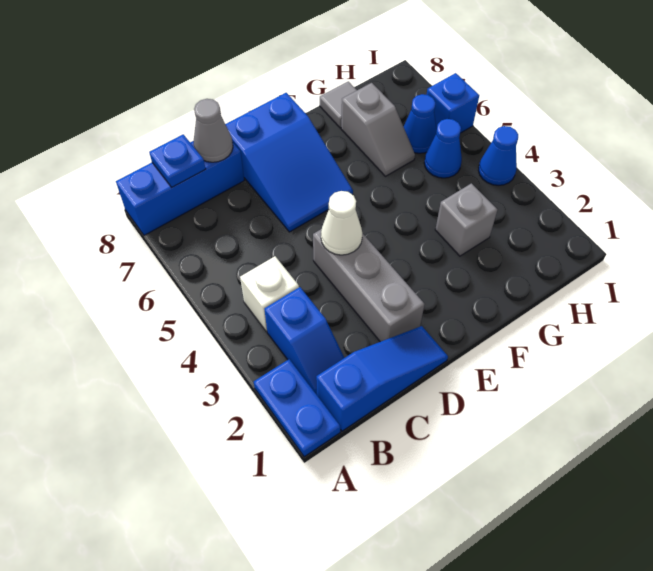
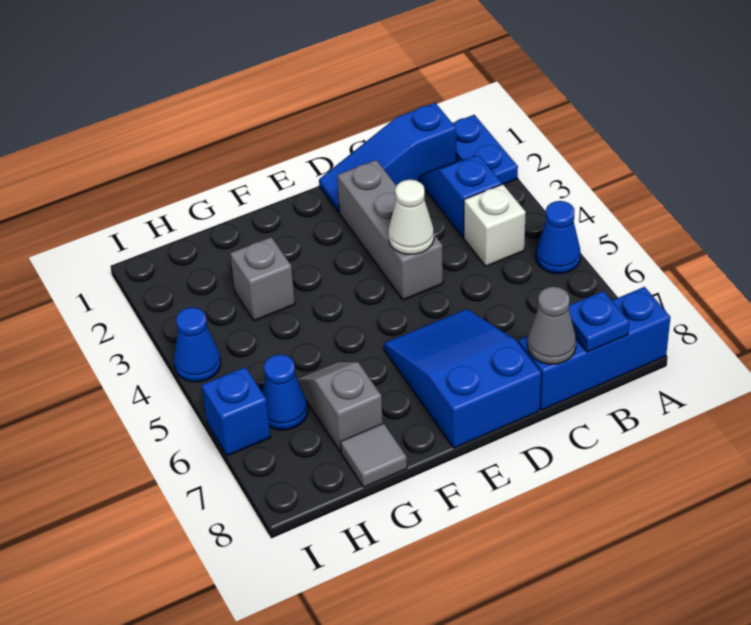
blue cone H5 level 1 -> blue cone A5 level 1

